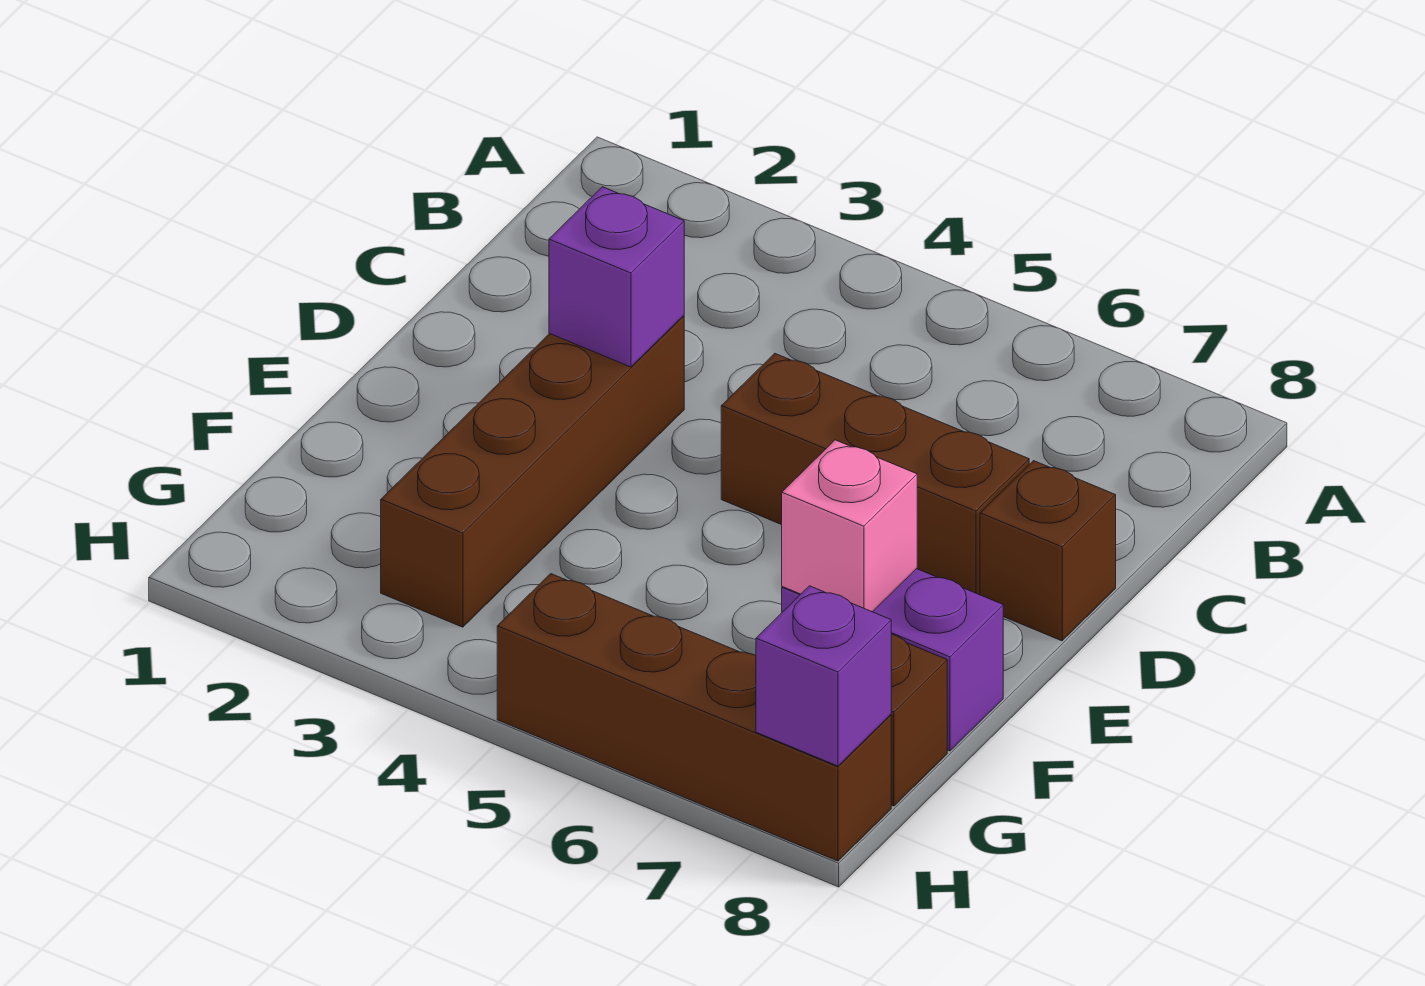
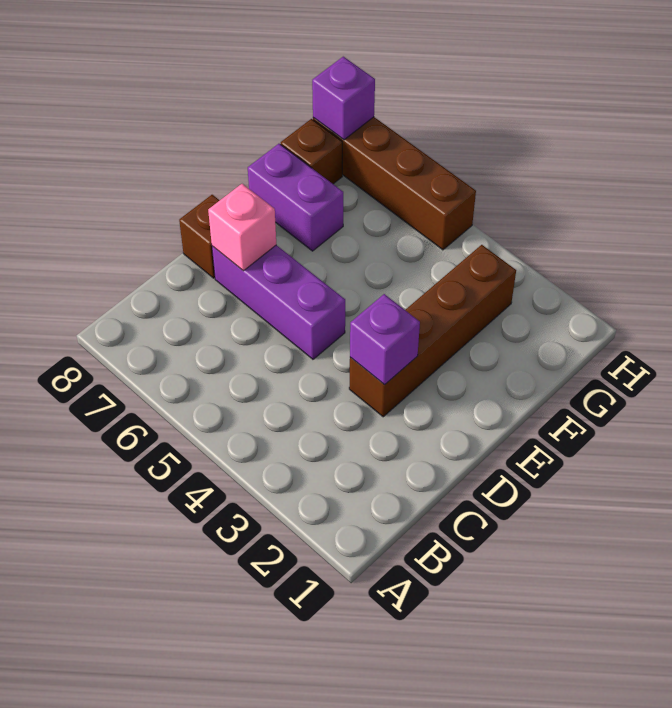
brown brick D5:D7 level 1 -> purple brick D5:D7 level 1
pink brick F7 level 2 -> pink brick D7 level 2

